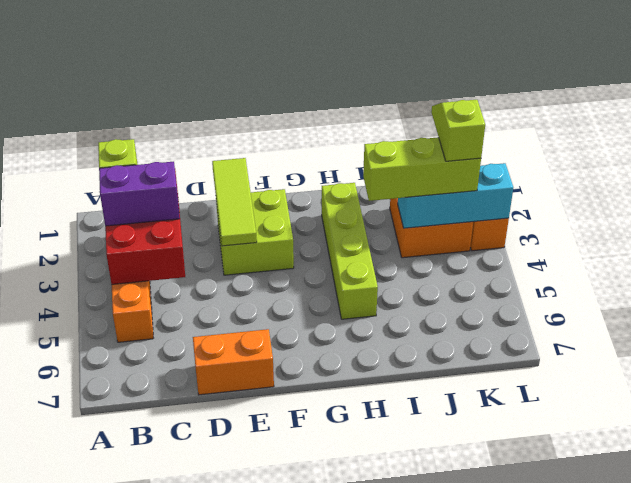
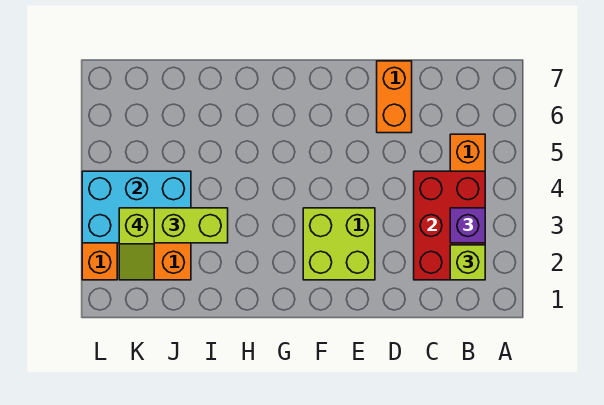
purple brick B3:C3 level 3 -> purple brick B3 level 3
orange brick D7:E7 level 1 -> orange brick D6:D7 level 1
lime tile E1:E3 level 2 -> none
lime brick H2:H5 level 1 -> none
cyan brick J3:L3 level 2 -> cyan brick J3:L4 level 2

